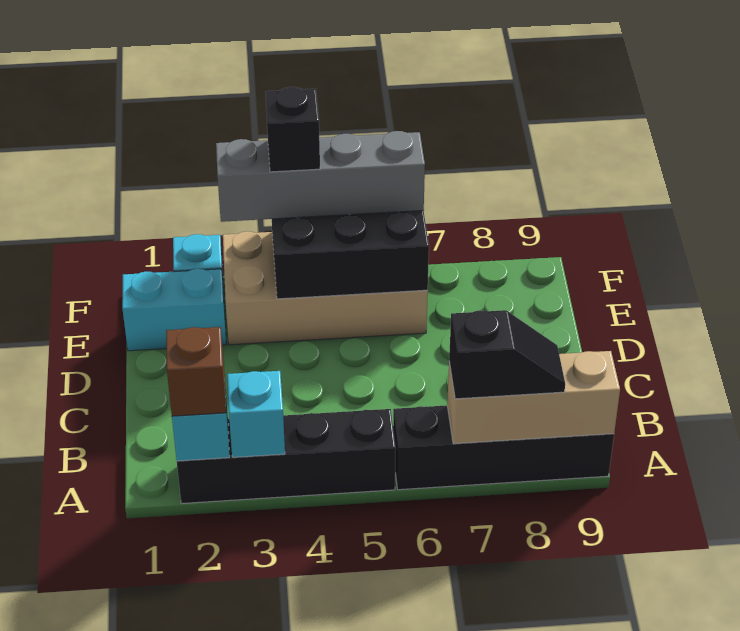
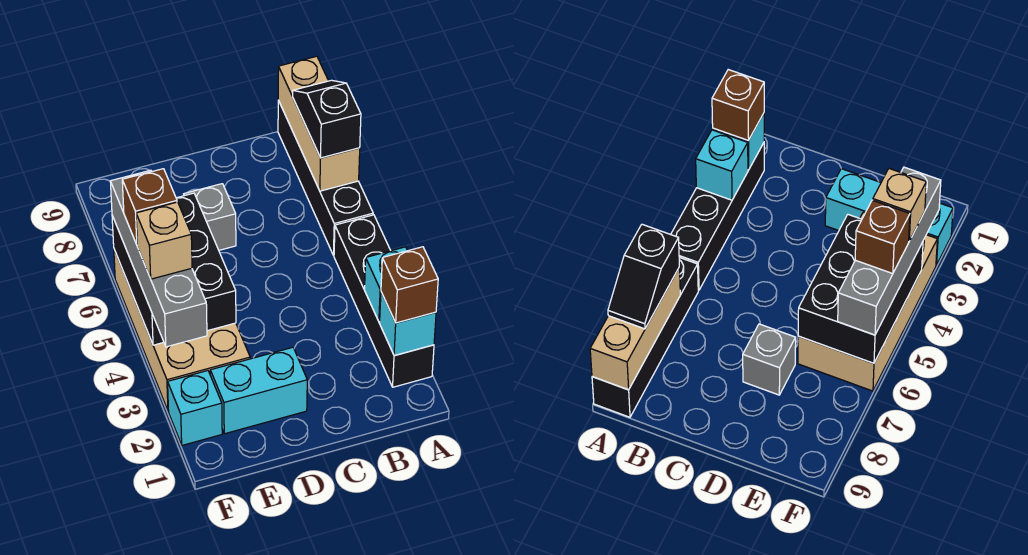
none -> grey brick D7 level 1
cyan brick E1:E2 level 1 -> cyan brick D2:E2 level 1
black brick F4 level 4 -> tan brick F4 level 4
none -> brown brick F5 level 4

